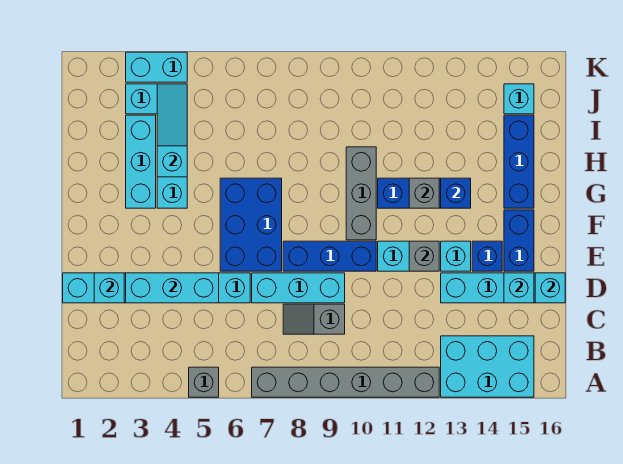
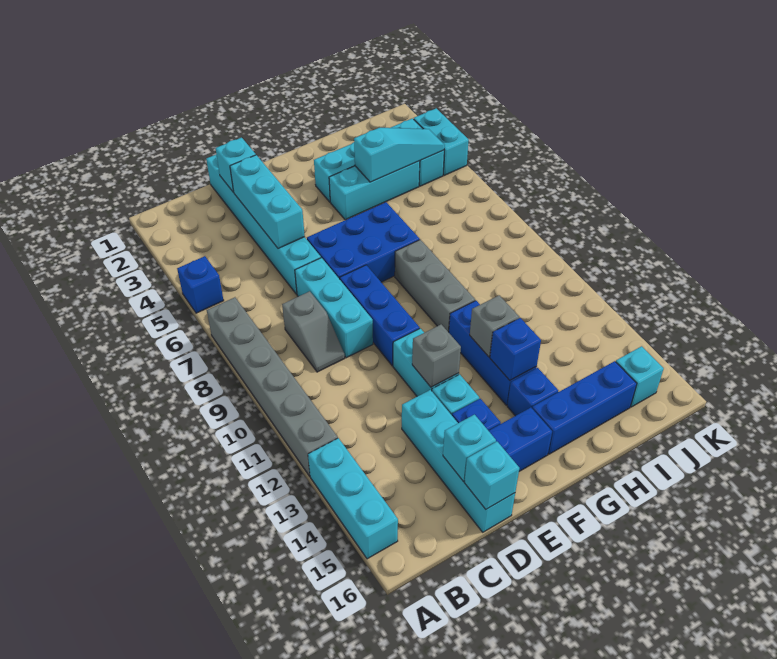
grey brick A5 level 1 -> blue brick A5 level 1
cyan brick A13:B15 level 1 -> cyan brick A13:A15 level 1
grey slope C8:C9 level 1 top 9 -> grey slope C8:C9 level 1 top 8
grey brick F10:H10 level 1 -> grey brick G8:G10 level 1
none -> blue brick G14 level 1

